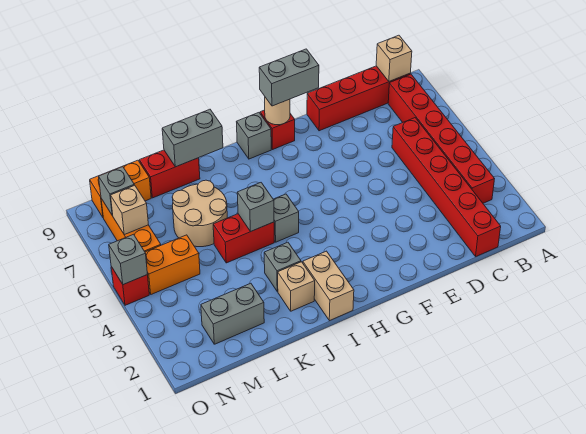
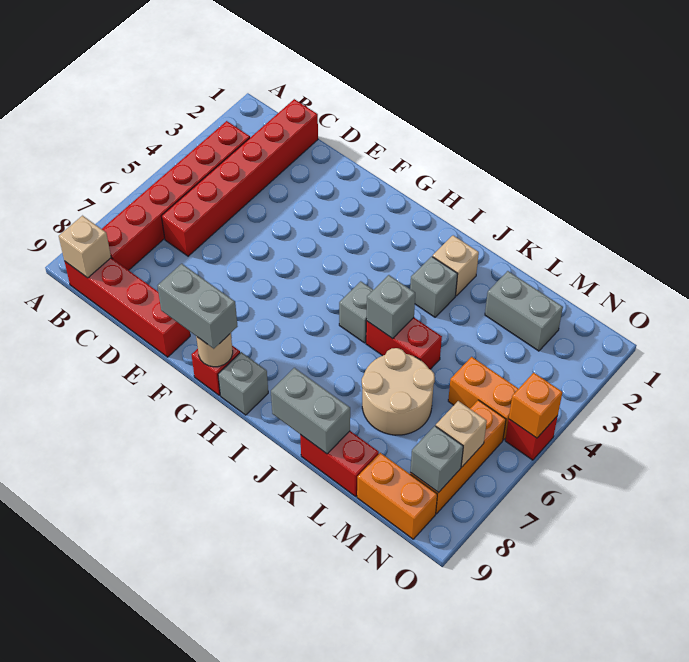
tan brick I1:I2 level 1 -> none
grey brick O5 level 2 -> orange brick O5 level 2

